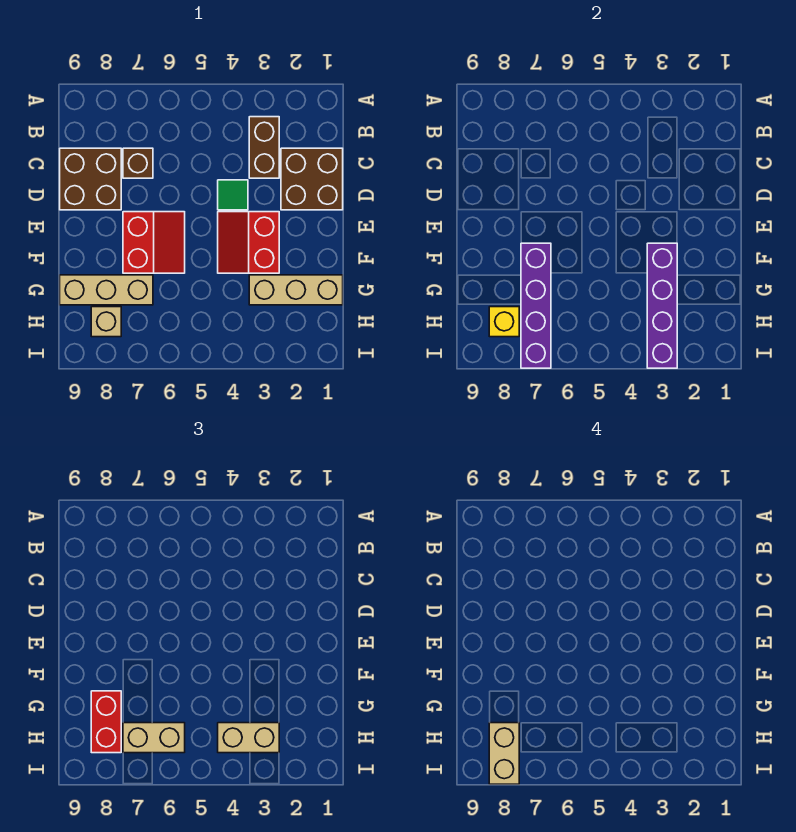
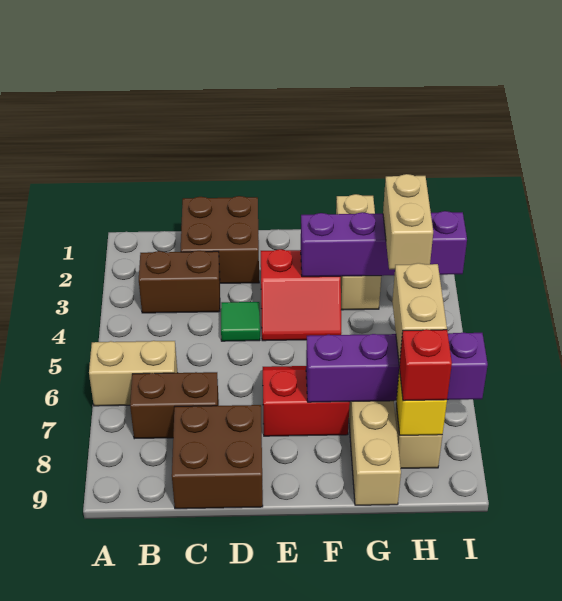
brown brick C7 level 1 -> brown brick B7:C7 level 1
red brick G8:H8 level 3 -> red brick H8 level 3
tan brick H8:I8 level 4 -> tan brick A6:B6 level 1

